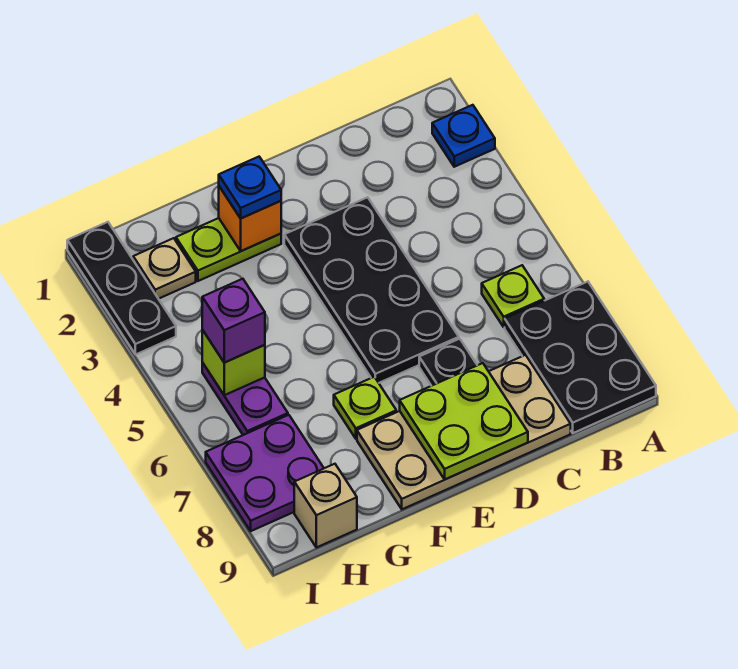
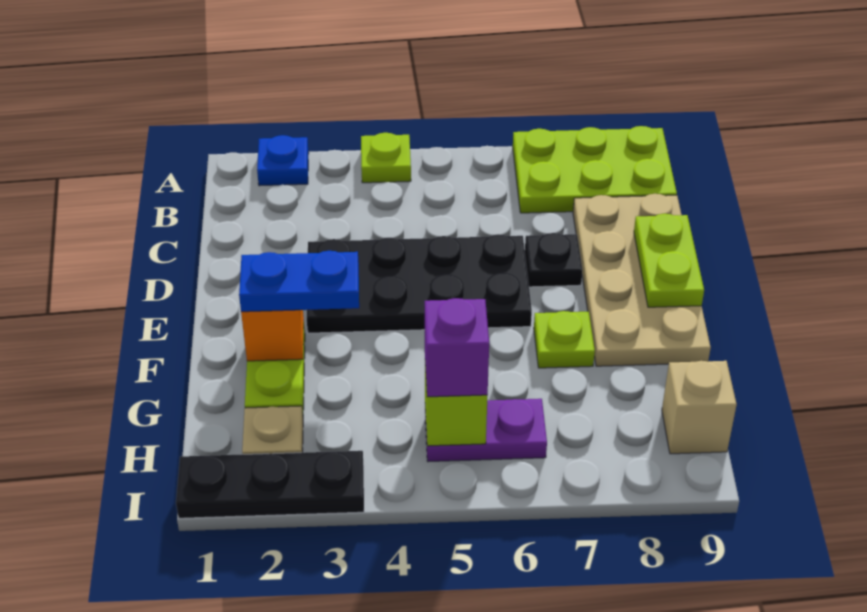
black plate A7:B9 level 1 -> lime plate A7:B9 level 1
lime plate B6 level 1 -> lime plate A4 level 1
lime plate D8:E9 level 2 -> lime plate D9:E9 level 2
blue plate F2 level 3 -> blue plate F2:F3 level 3
purple plate H7:I8 level 1 -> none

